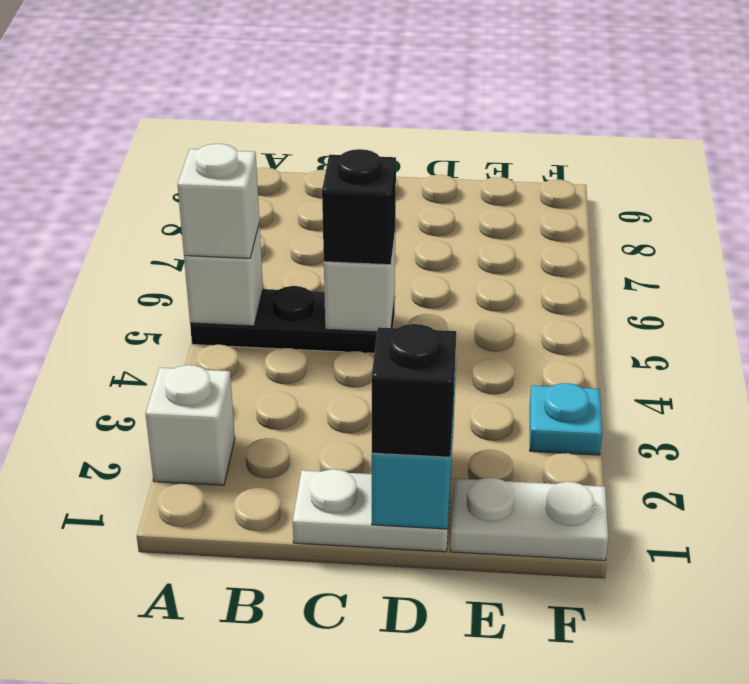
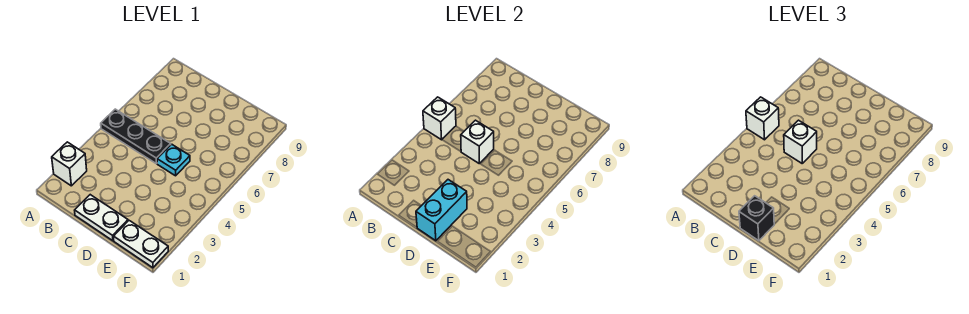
black brick C5 level 3 -> white brick C5 level 3
cyan plate F3 level 1 -> cyan plate D5 level 1

